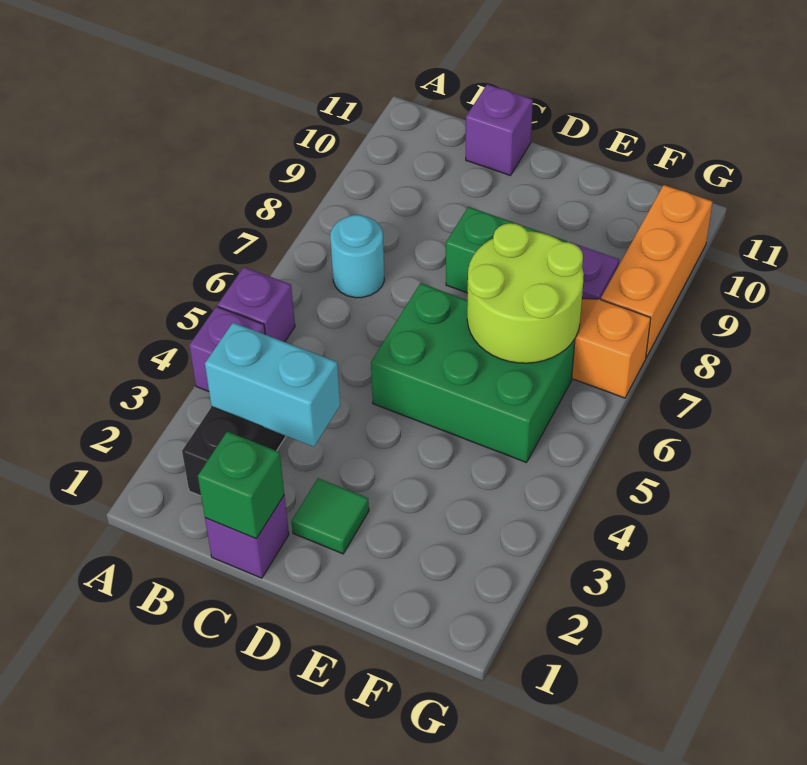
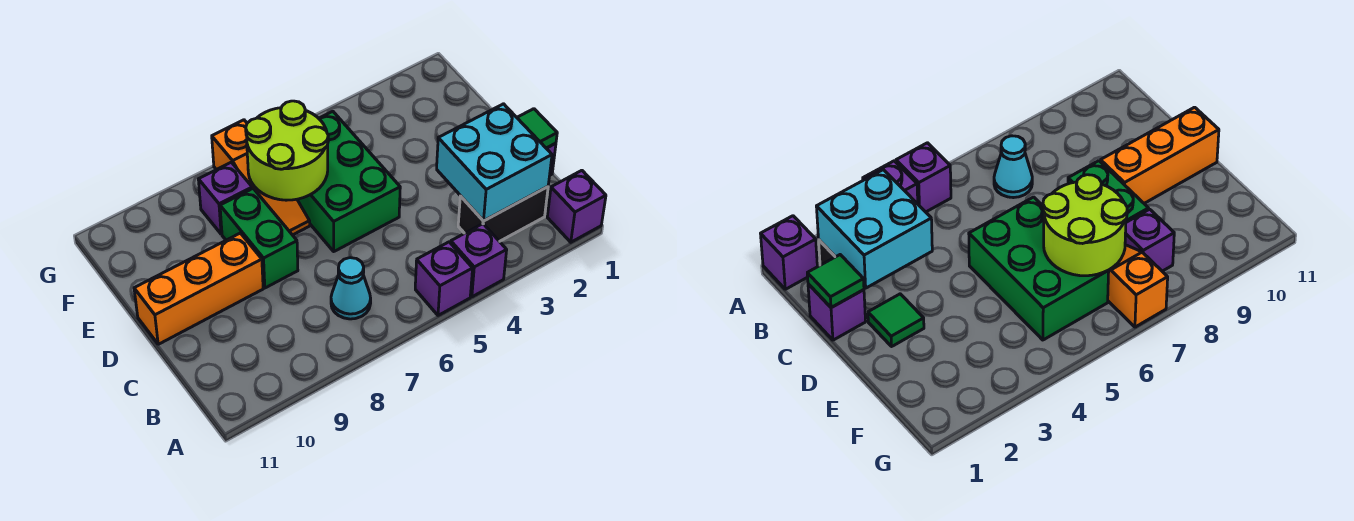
cyan brick B3:C3 level 2 -> cyan brick B2:C3 level 2
cyan round brick B7 level 1 -> cyan cone B7 level 1
green brick C1 level 2 -> green tile C1 level 2
purple brick C11 level 1 -> purple brick A1 level 1
orange brick G8:G10 level 1 -> orange brick D9:D11 level 1

